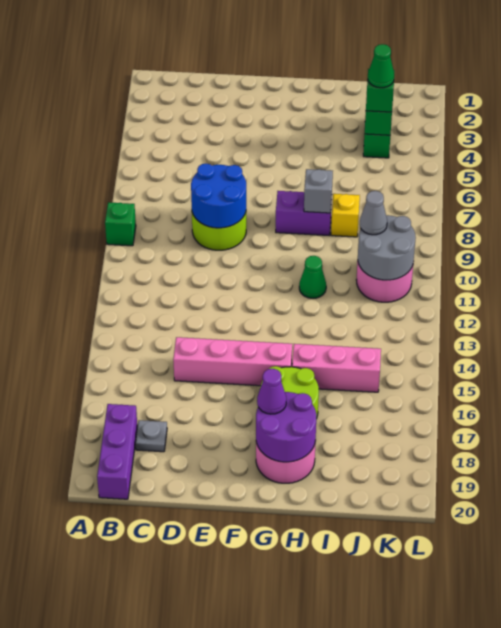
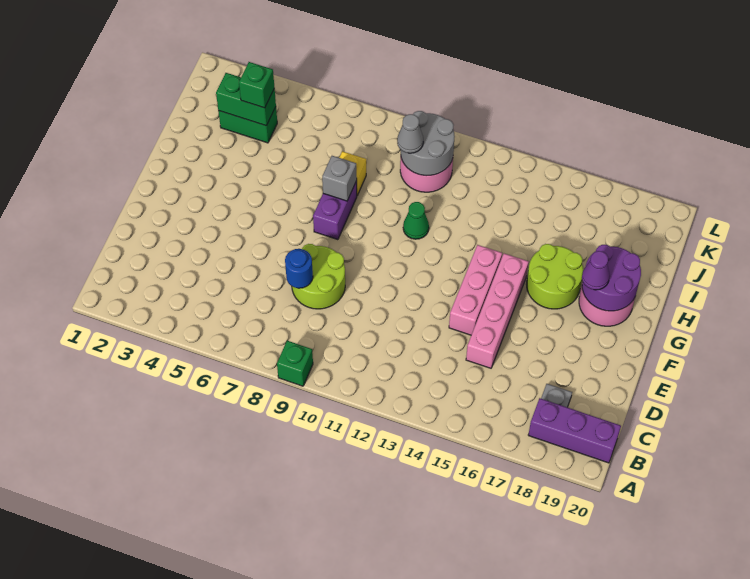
blue round brick D8:E9 level 2 -> blue round brick D8 level 2
pink brick H15:J15 level 1 -> pink brick E14:G14 level 1
green cone J4 level 4 -> none

